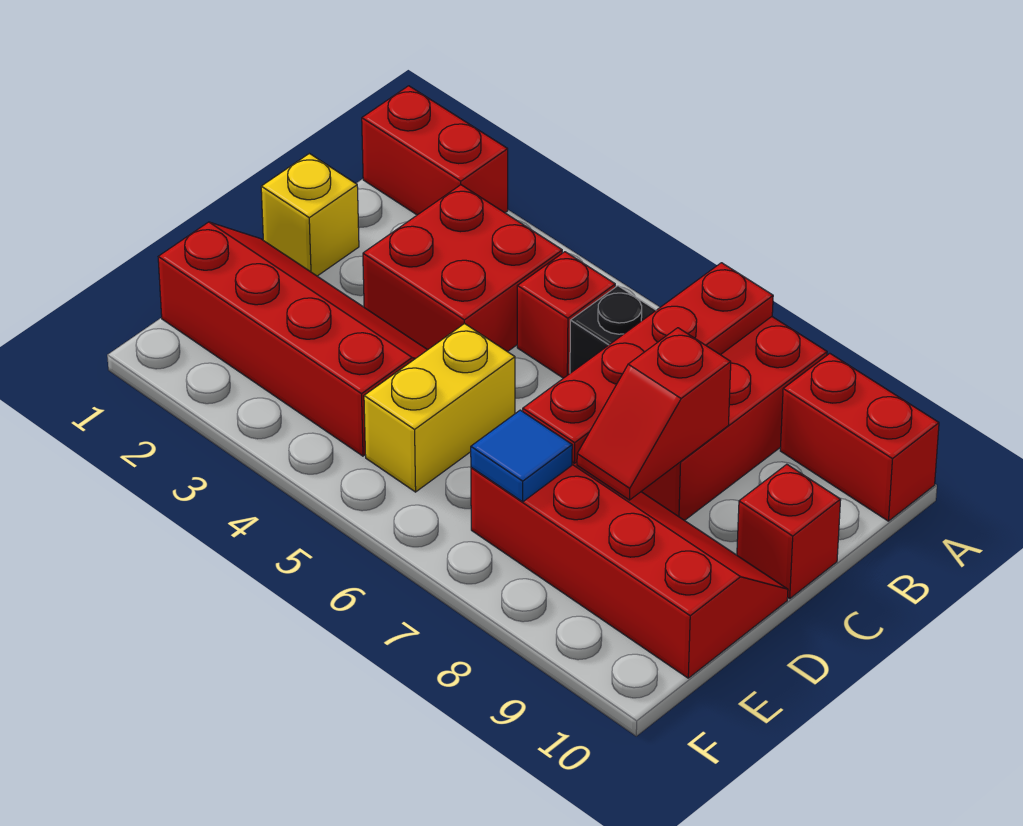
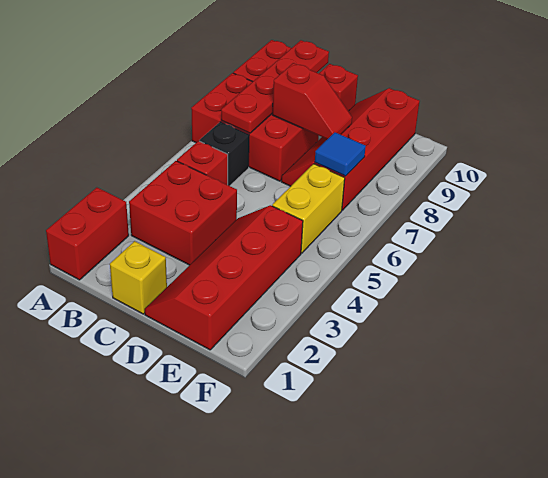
red plate A7:D7 level 2 -> red plate B7:B10 level 2
yellow brick D5:E5 level 1 -> yellow brick E5:E6 level 1

